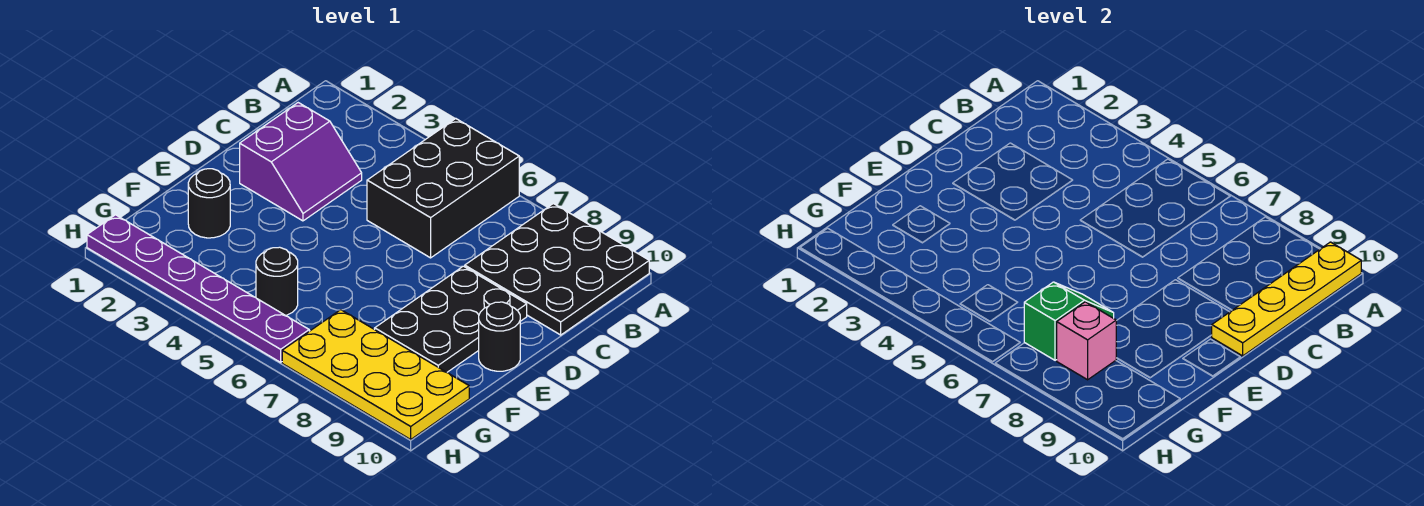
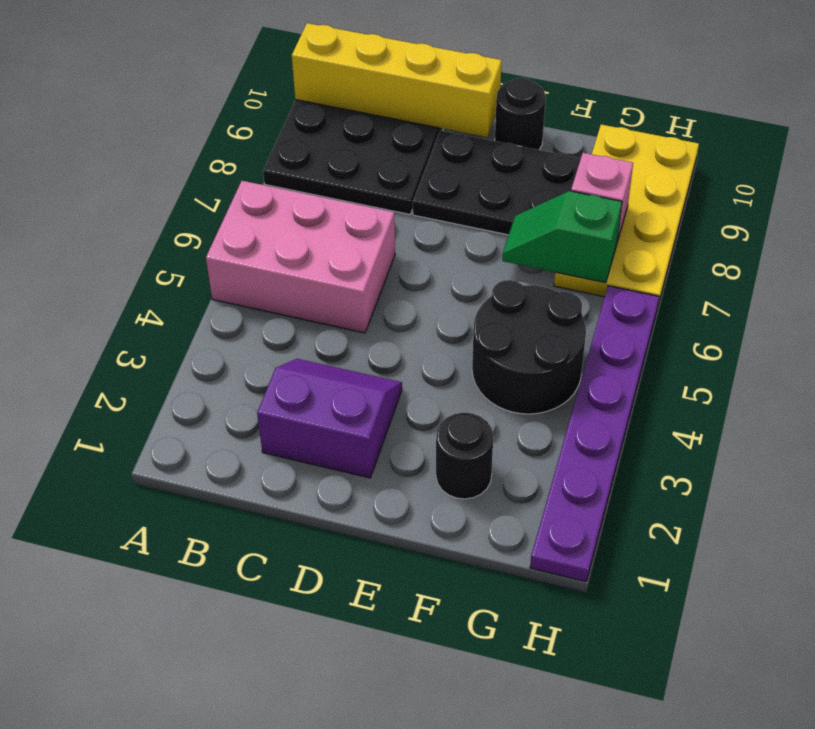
black brick A5:C6 level 1 -> pink brick A5:C6 level 1
yellow plate A10:D10 level 2 -> yellow brick A10:D10 level 2
black round brick G5 level 1 -> black round brick F4:G5 level 1

